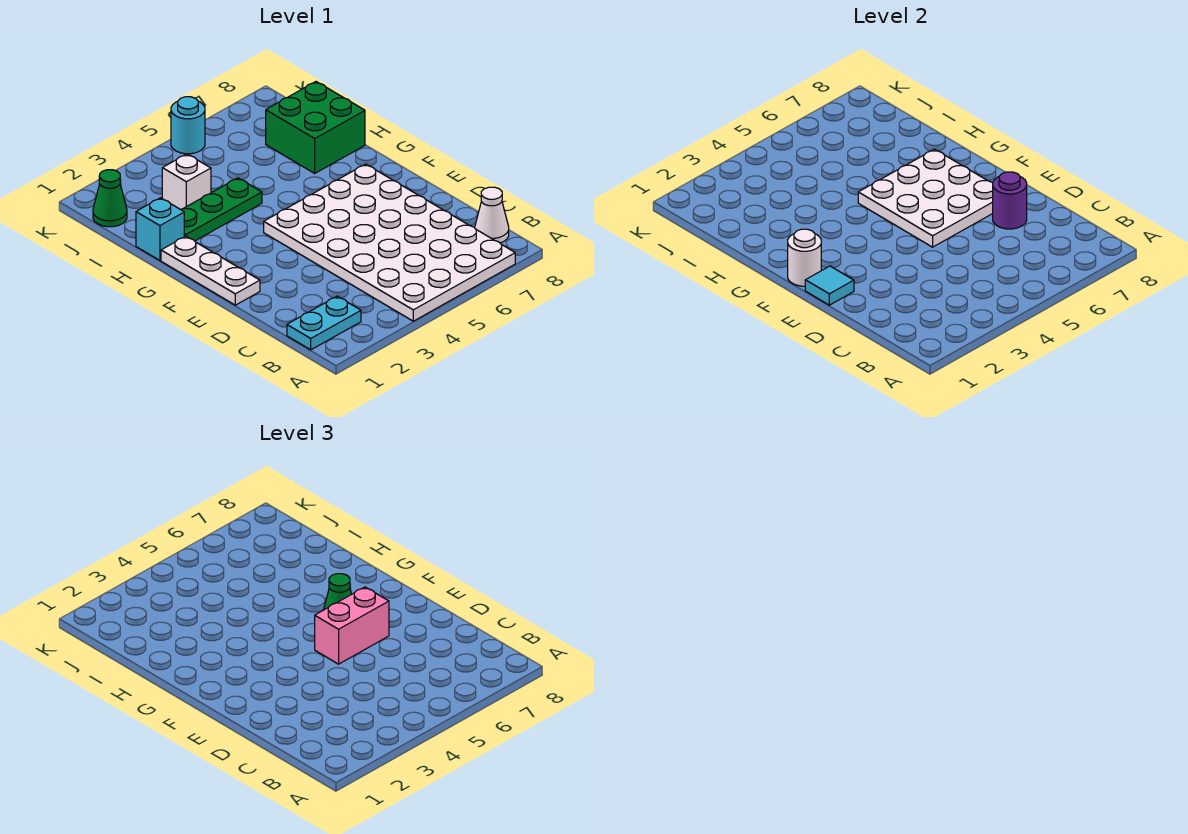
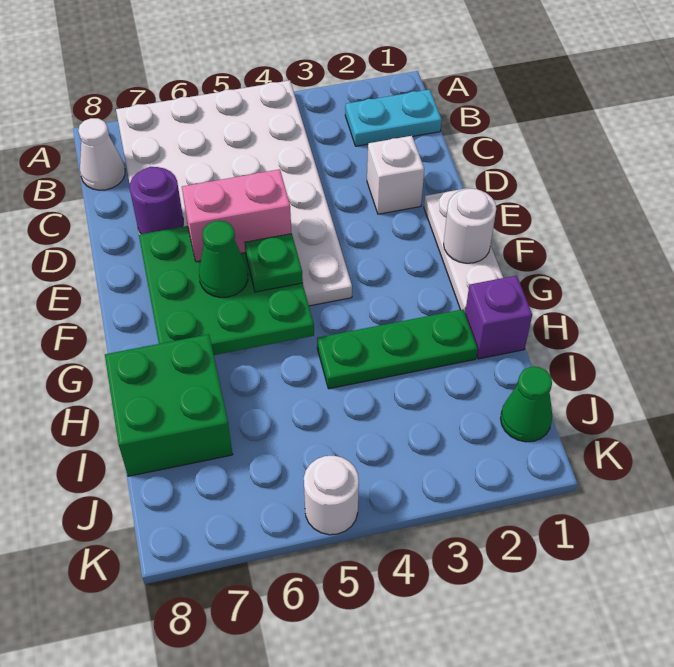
cyan tile E1 level 2 -> none
white plate E5:G7 level 2 -> green plate E5:G7 level 2
none -> green plate F5 level 3
cyan brick H1 level 1 -> purple brick H1 level 1
white brick I3 level 1 -> white brick D2 level 1
cyan round brick K5 level 1 -> white round brick K5 level 1

